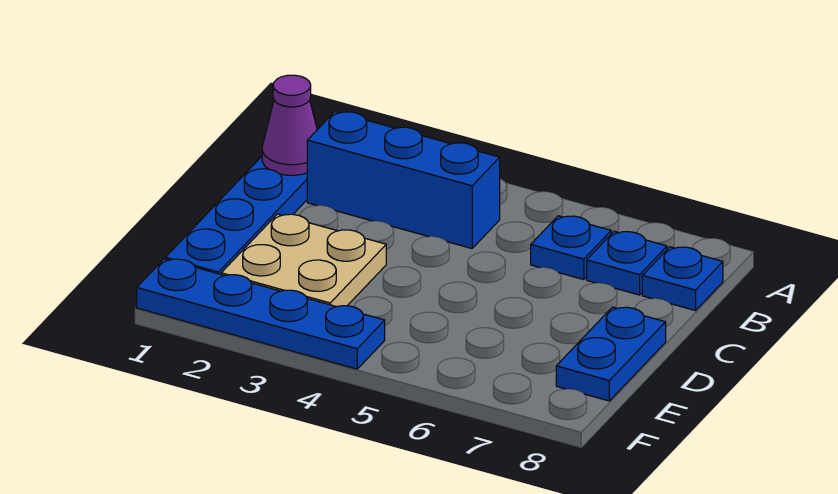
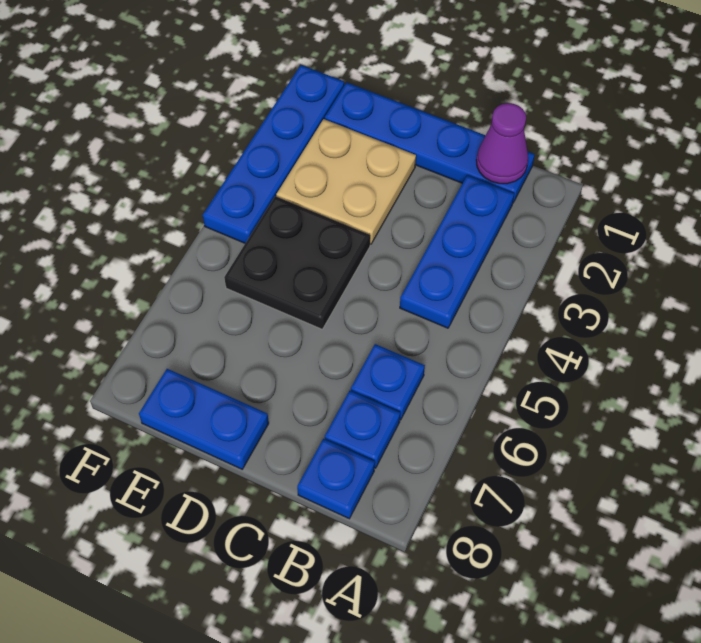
blue brick B2:B4 level 1 -> blue plate B2:B4 level 1
none -> black plate D4:E5 level 1

